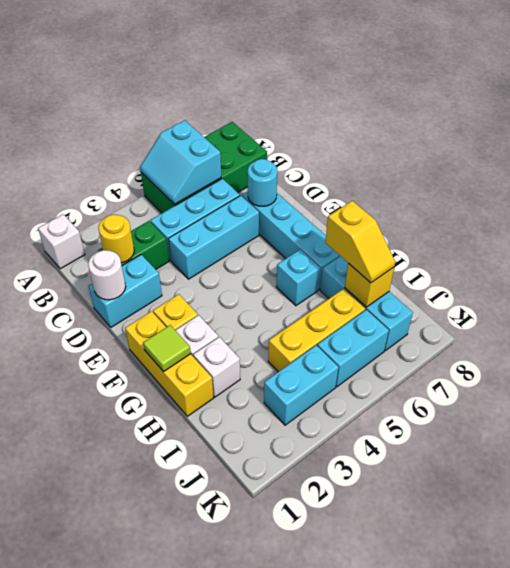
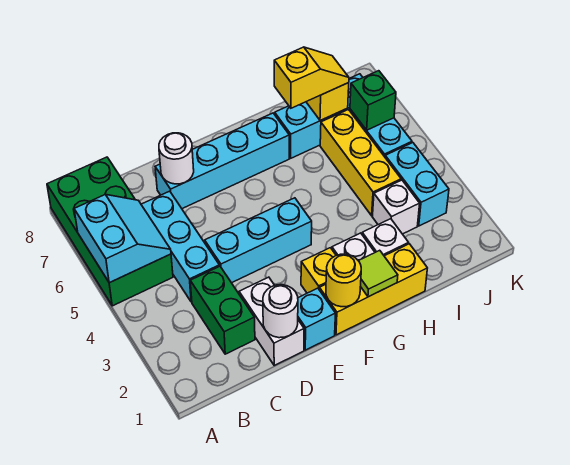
white brick A1 level 1 -> white brick I3 level 1
cyan slope A5:B6 level 2 top 6 -> cyan slope A5:B6 level 2 top A
yellow round brick C2 level 2 -> yellow round brick F1 level 2
cyan brick D1:D2 level 1 -> white brick D1:D2 level 1
cyan brick D4:D6 level 1 -> cyan brick D4:F4 level 1
cyan round brick D7 level 2 -> white round brick D7 level 2
cyan brick G6 level 1 -> cyan brick E1 level 1
none -> green brick J6 level 2

